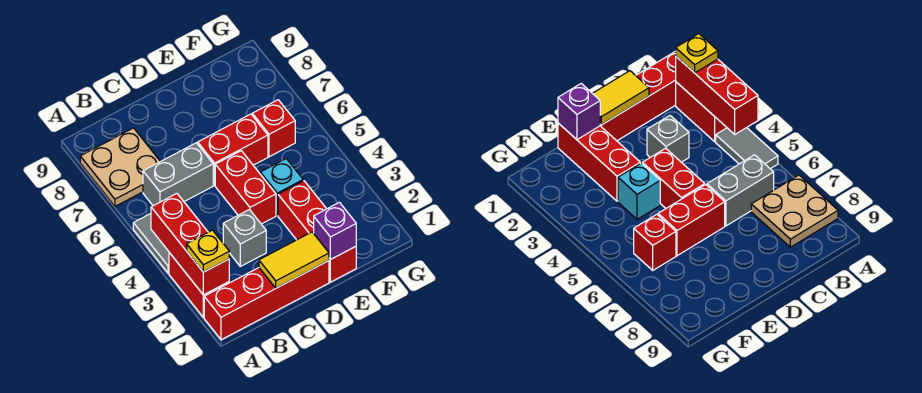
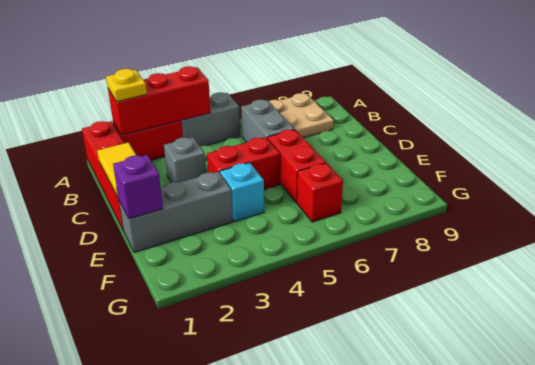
grey tile A4:A5 level 1 -> grey brick A4:A5 level 1
red brick E1:E3 level 1 -> grey brick E1:E3 level 1

